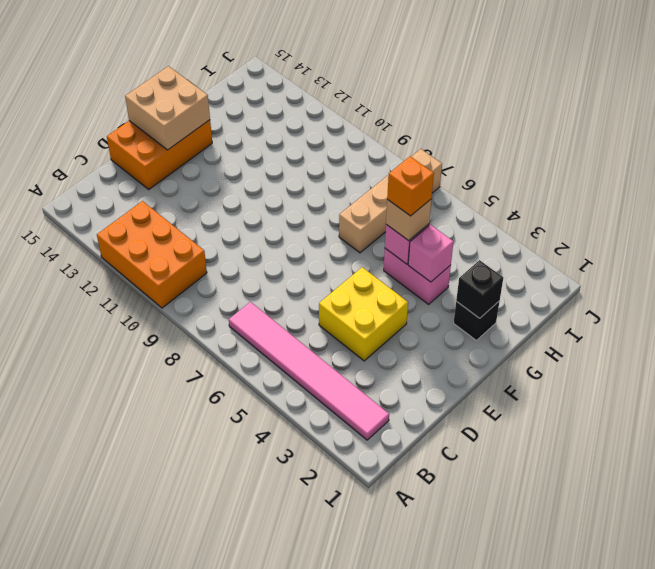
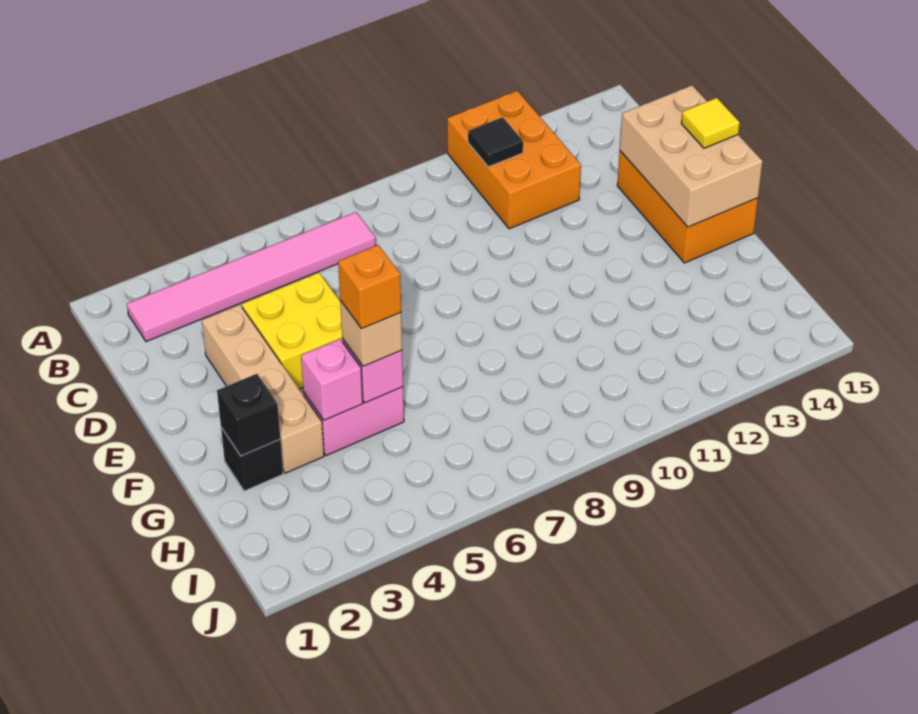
orange brick A10:B12 level 1 -> orange brick A11:C12 level 1
none -> black tile B11 level 2
tan brick E14:F15 level 2 -> tan brick D14:F15 level 2
none -> yellow tile E15 level 3
tan brick G7:J7 level 1 -> tan brick D3:G3 level 1

